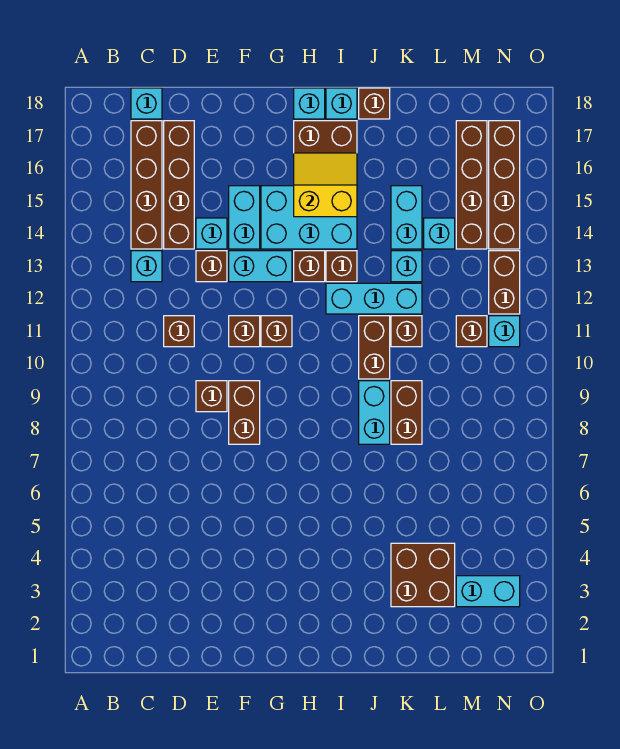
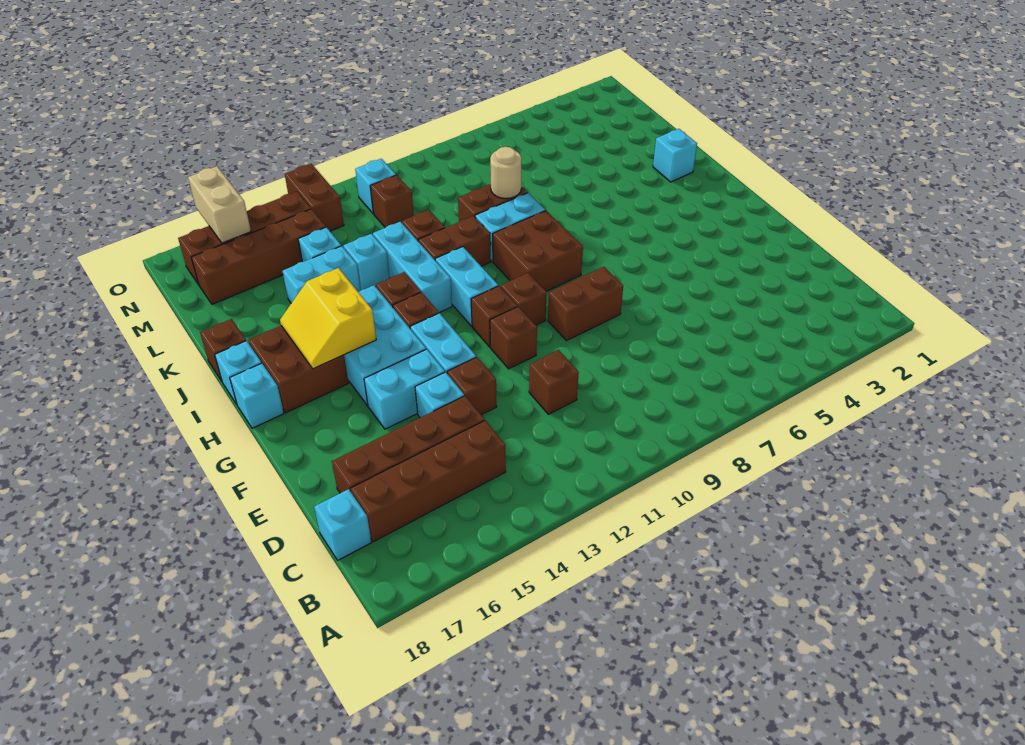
cyan brick C13 level 1 -> cyan brick J2 level 1
brown brick E9 level 1 -> brown brick G10 level 1
brown brick K3:L4 level 1 -> brown brick H8:I9 level 1
none -> tan round brick K8 level 2
cyan brick M3:N3 level 1 -> cyan brick H11:I11 level 1
brown brick N12:N13 level 1 -> brown brick N13:O13 level 1
none -> tan brick N16:O16 level 2

